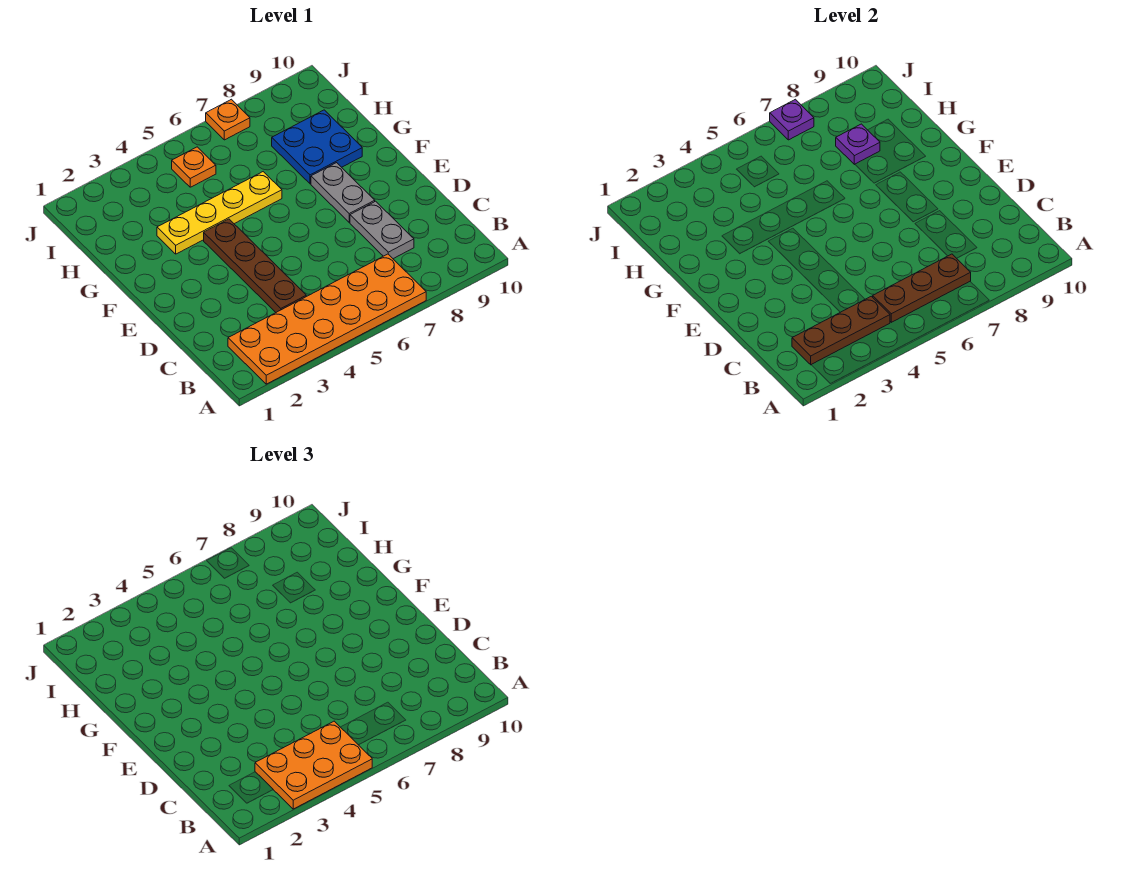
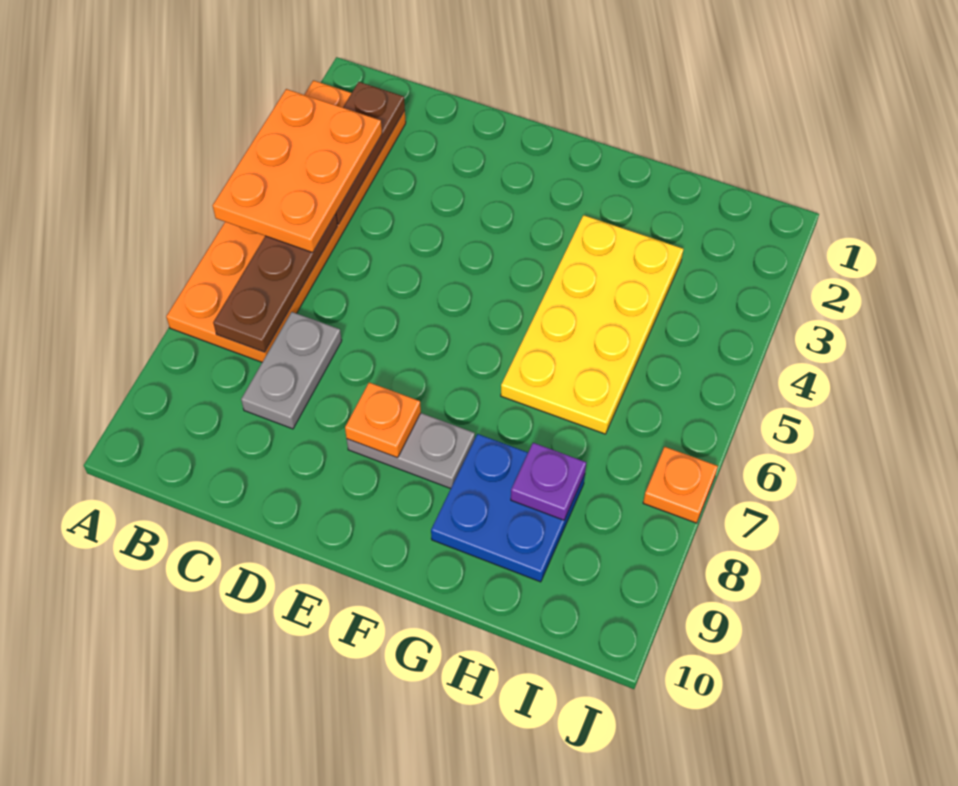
brown plate C4:F4 level 1 -> none
grey plate C8:D8 level 1 -> grey plate C7:C8 level 1
yellow plate G3:G6 level 1 -> yellow plate G3:H6 level 1
orange plate I5 level 1 -> orange plate E8 level 2
purple plate J7 level 2 -> none

